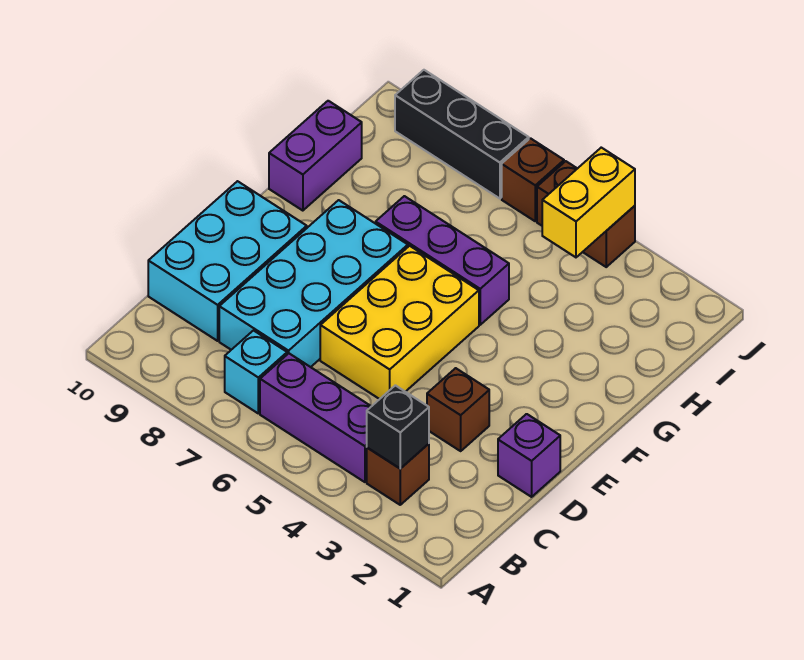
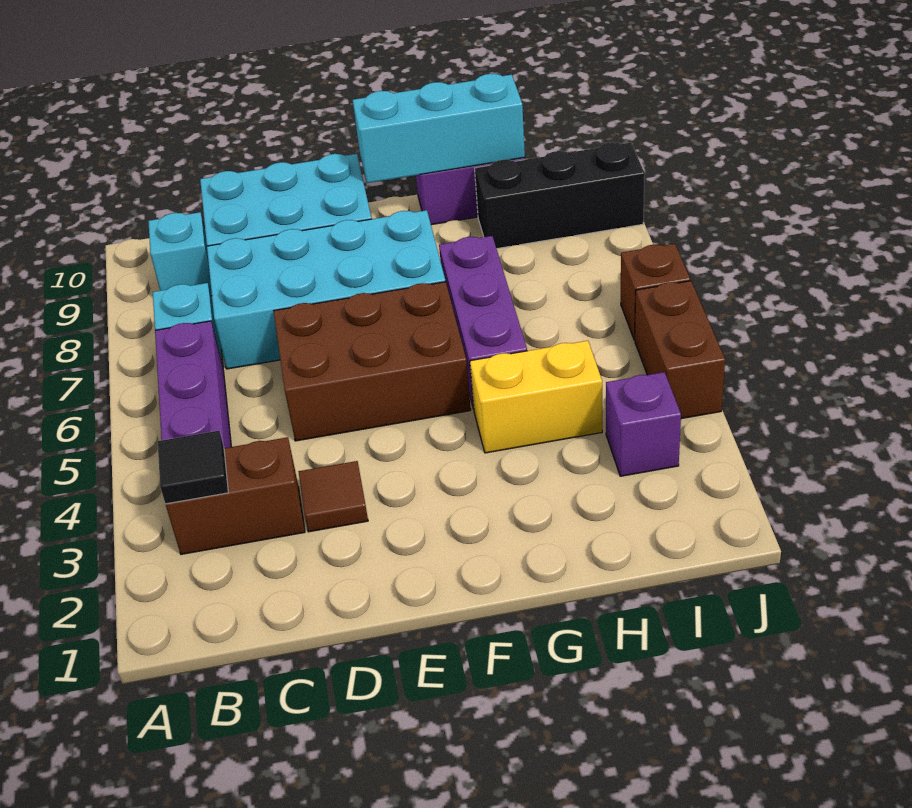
brown brick B3 level 1 -> brown brick B3:C3 level 1
black brick B3 level 2 -> black tile B3 level 2
none -> cyan brick B9 level 1
purple brick D1 level 1 -> purple brick I3 level 1
brown brick D3 level 1 -> brown tile D3 level 1
yellow brick D5:F6 level 1 -> brown brick D5:F6 level 1
none -> cyan brick F10:H10 level 2
yellow brick I4:J4 level 2 -> yellow brick G4:H4 level 1
black brick J7:J9 level 1 -> black brick H9:J9 level 1

